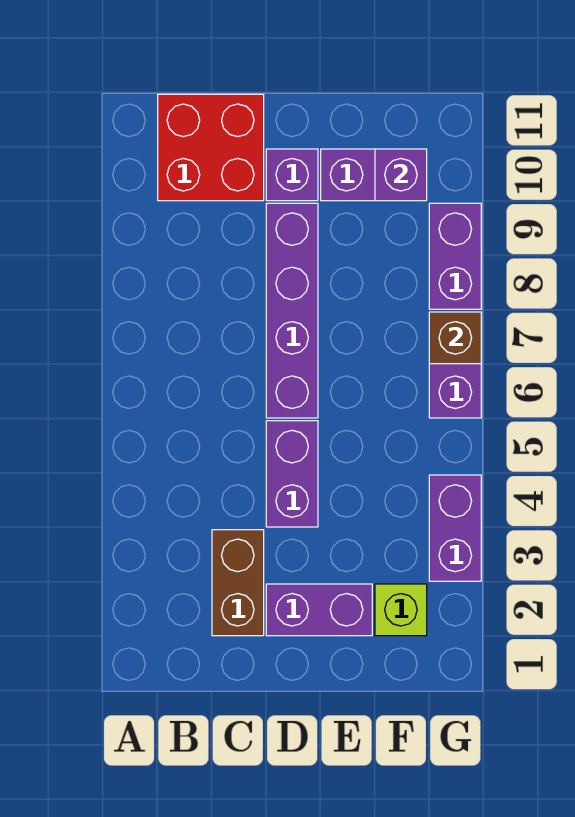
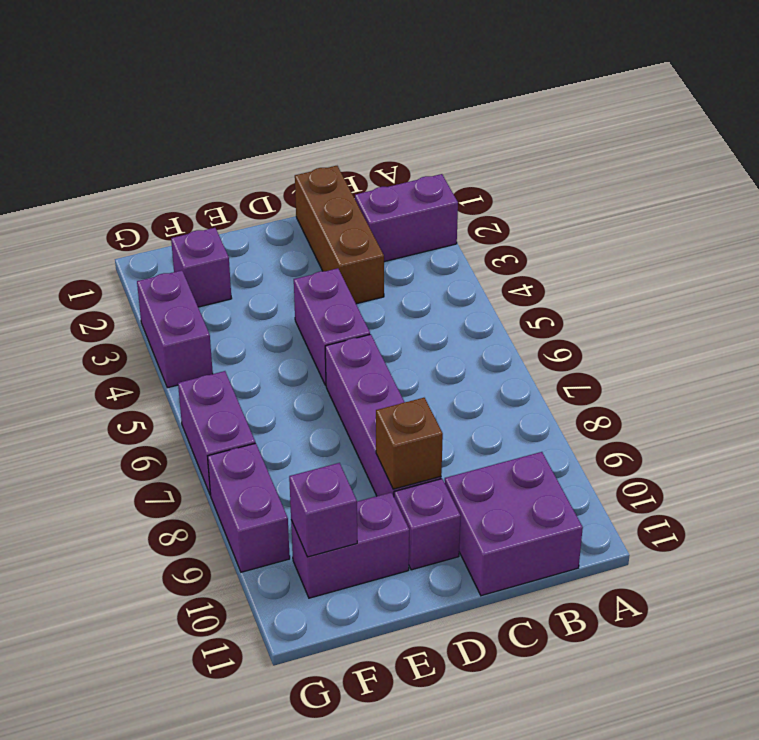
red brick B10:C11 level 1 -> purple brick B10:C11 level 1
brown brick C2:C3 level 1 -> brown brick C1:C3 level 1
purple brick D2:E2 level 1 -> purple brick A2:B2 level 1
lime brick F2 level 1 -> purple brick F2 level 1
brown brick G7 level 2 -> brown brick D9 level 2

